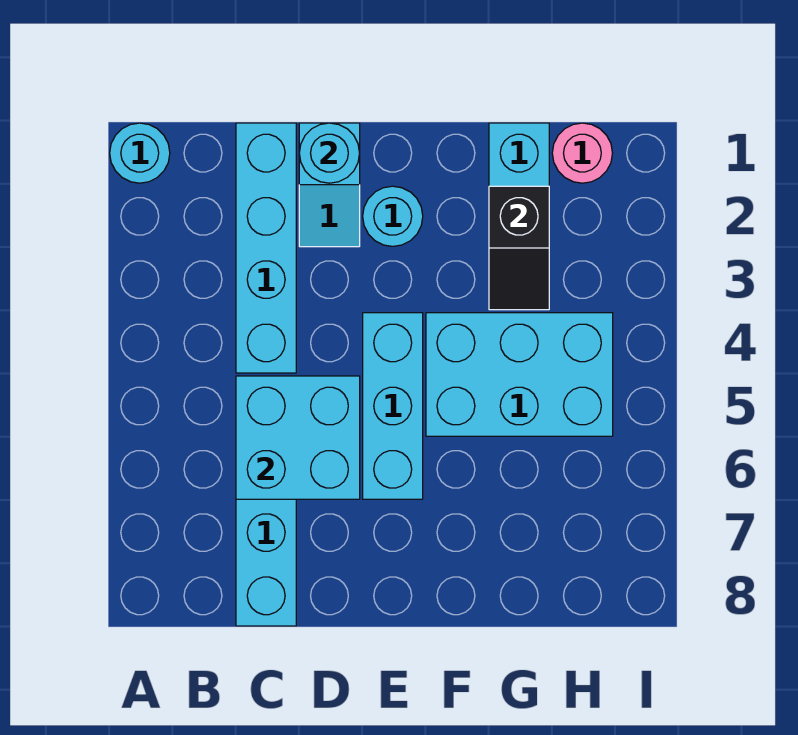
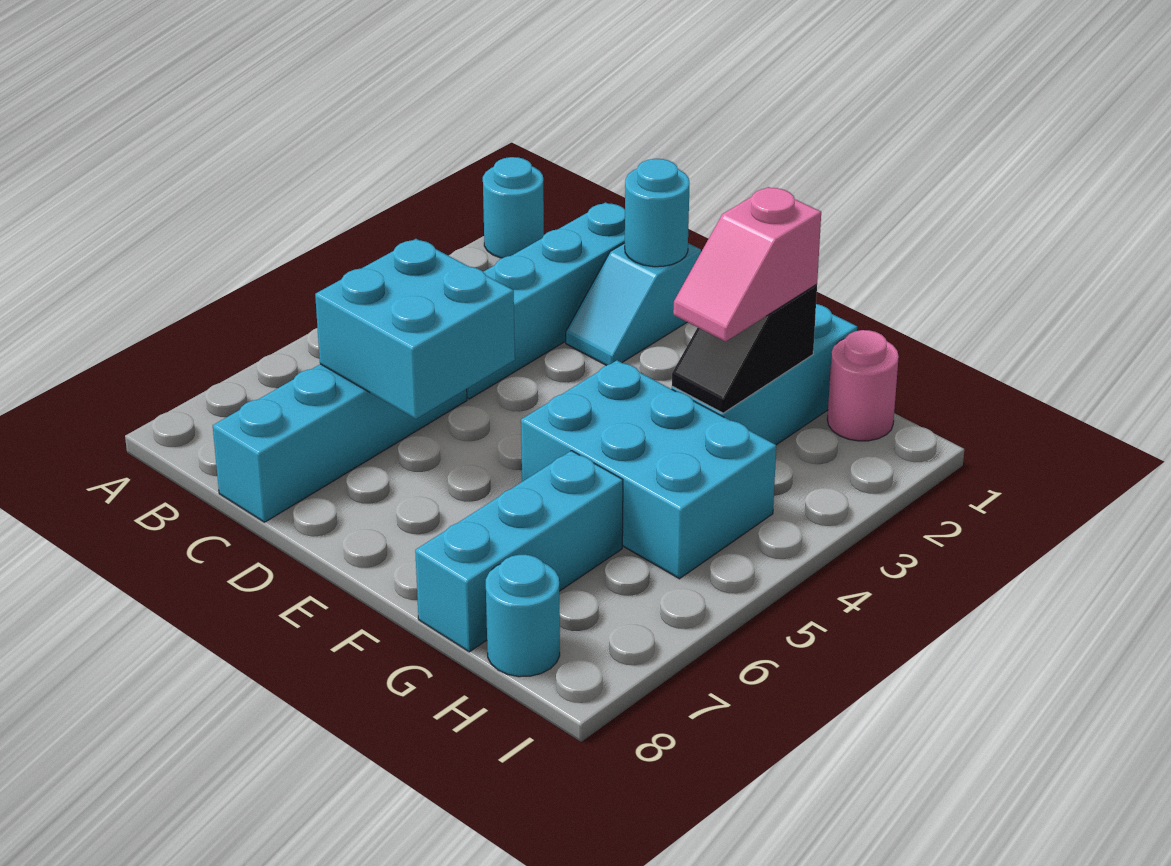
cyan round brick E2 level 1 -> cyan round brick H8 level 1
cyan brick E4:E6 level 1 -> cyan brick G6:G8 level 1
none -> pink slope G2:G3 level 3 top 2

